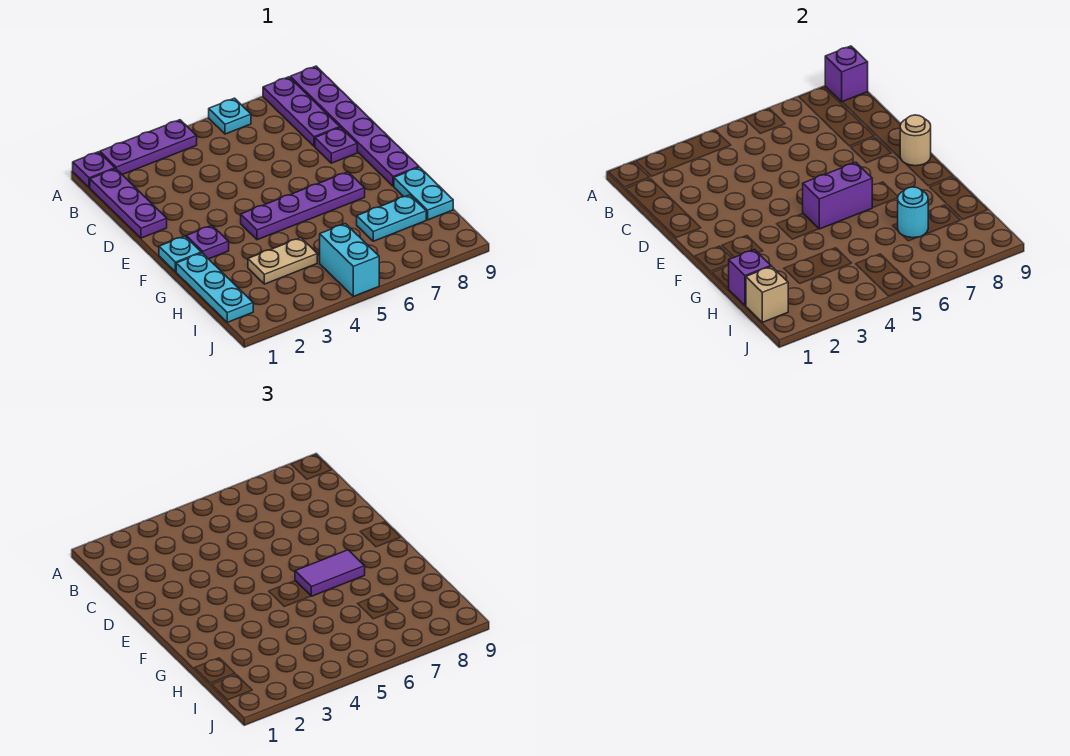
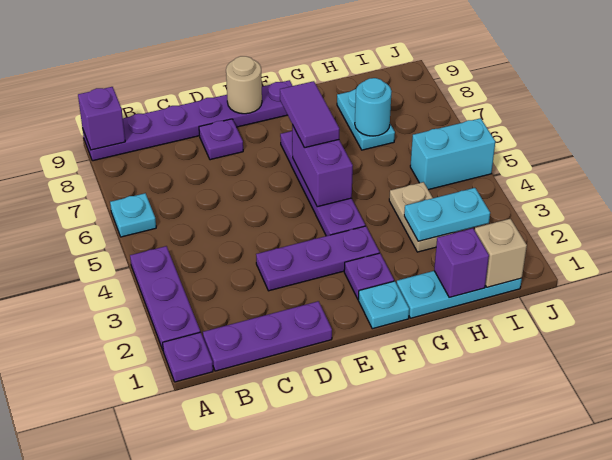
purple plate A8:C8 level 1 -> purple plate D3:F3 level 1
cyan plate G9:H9 level 1 -> cyan plate H3:I3 level 2

